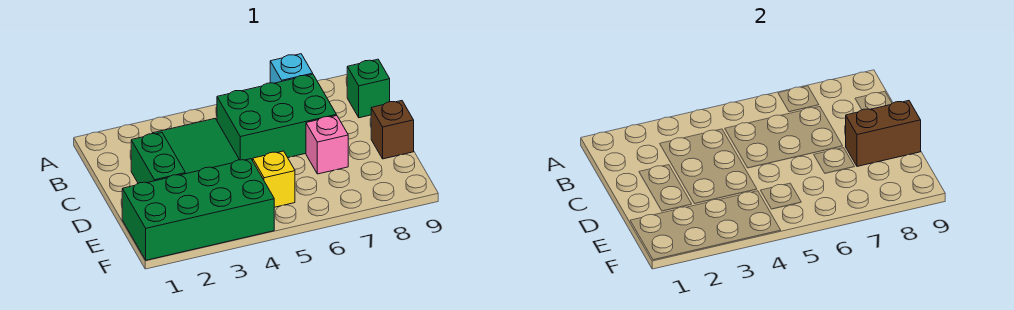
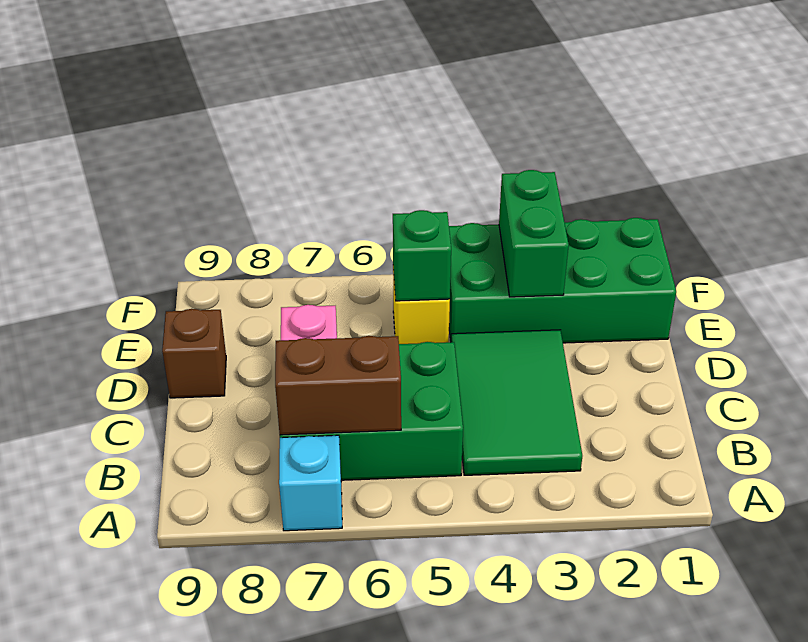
green brick B9 level 1 -> green brick E5 level 2
green brick C2:D2 level 1 -> green brick E3:F3 level 2
brown brick D8:D9 level 2 -> brown brick B6:B7 level 2

